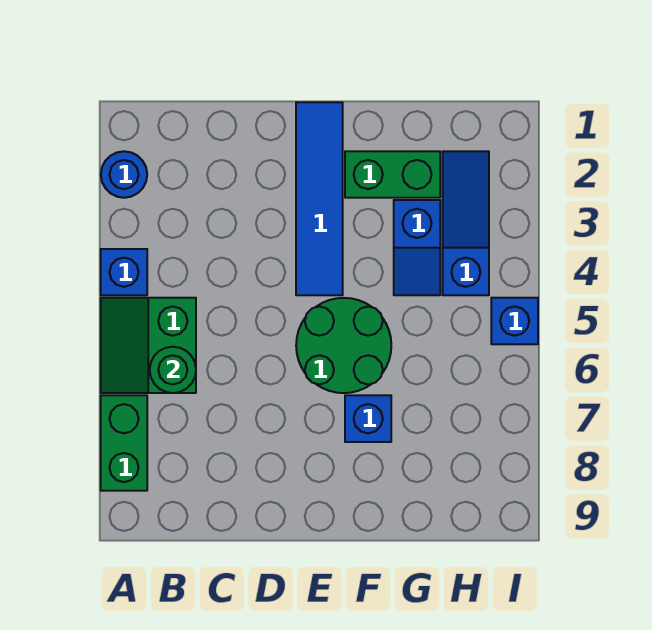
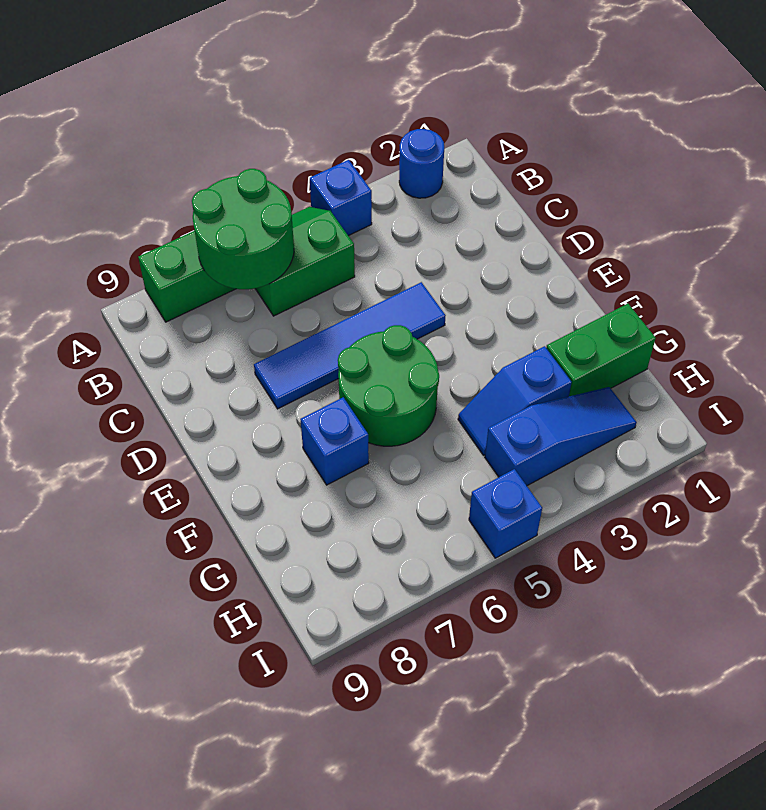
green round brick B6 level 2 -> green round brick A6:B7 level 2
blue tile E1:E4 level 1 -> blue tile D4:D7 level 1
green brick F2:G2 level 1 -> green brick G1:G2 level 1

